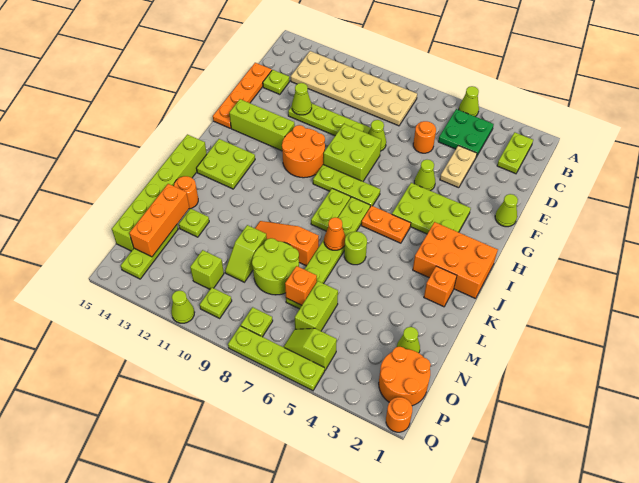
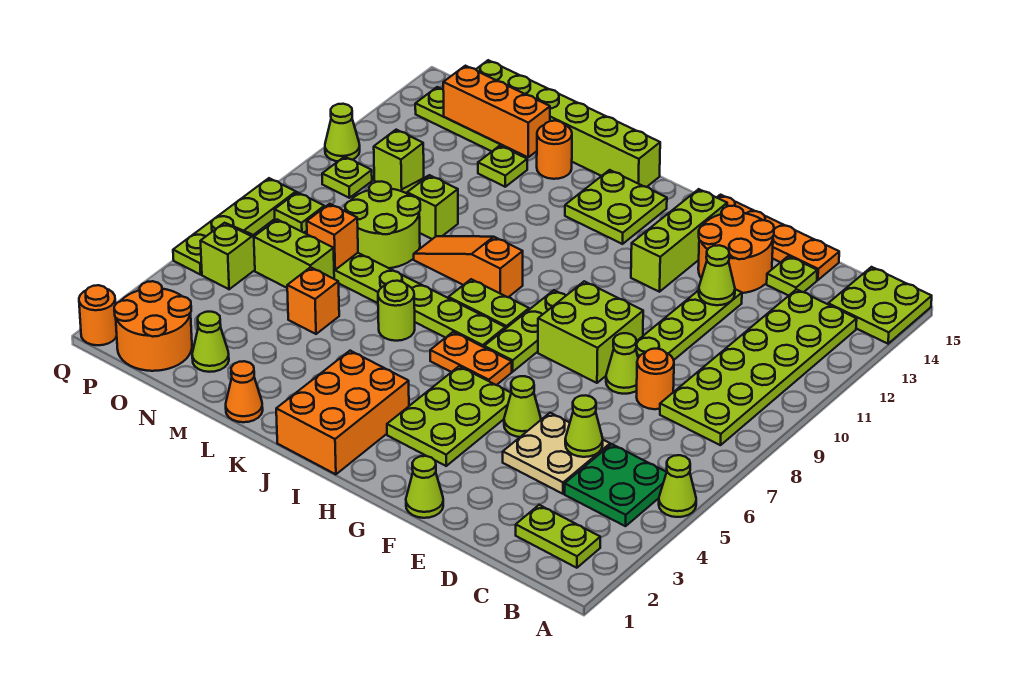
none -> lime plate A14:B15 level 1
tan plate B8:C13 level 1 -> lime plate B8:C13 level 1
tan plate D4:E4 level 1 -> tan plate D4:E5 level 1
none -> lime cone D5 level 2
orange round brick D6 level 1 -> orange round brick D8 level 1
orange round brick G10:H11 level 1 -> orange round brick E13:F14 level 1
orange plate I5:I6 level 1 -> orange plate H6:I6 level 1
orange brick K2 level 1 -> orange brick M5 level 1
orange cone K7 level 2 -> orange cone L1 level 1
orange slope L8:L10 level 1 top 8 -> orange slope J9:L9 level 1 top J

